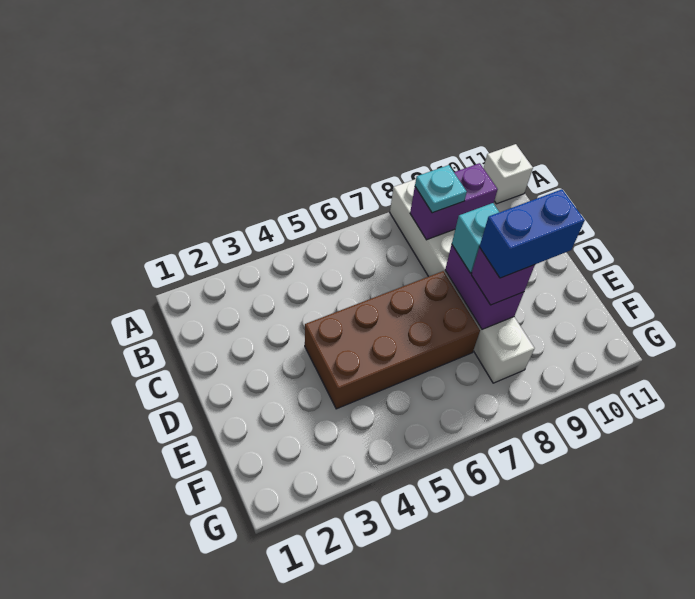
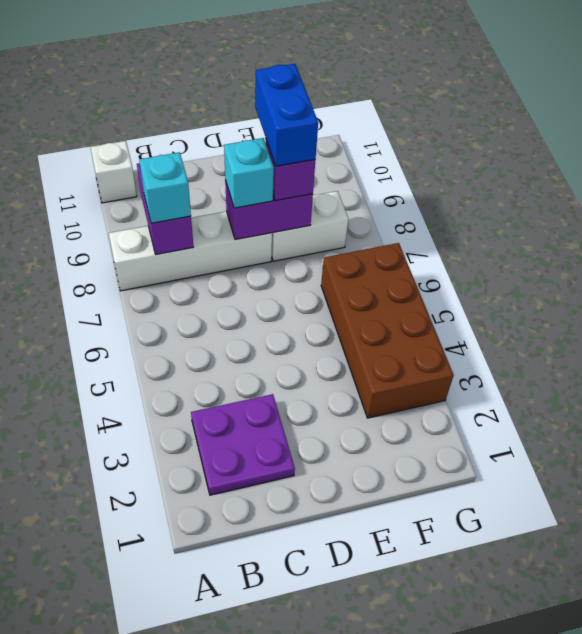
none -> purple plate B2:C3 level 1
cyan plate B8 level 3 -> cyan brick B8 level 3
brown brick D4:E7 level 1 -> brown brick F3:G6 level 1

